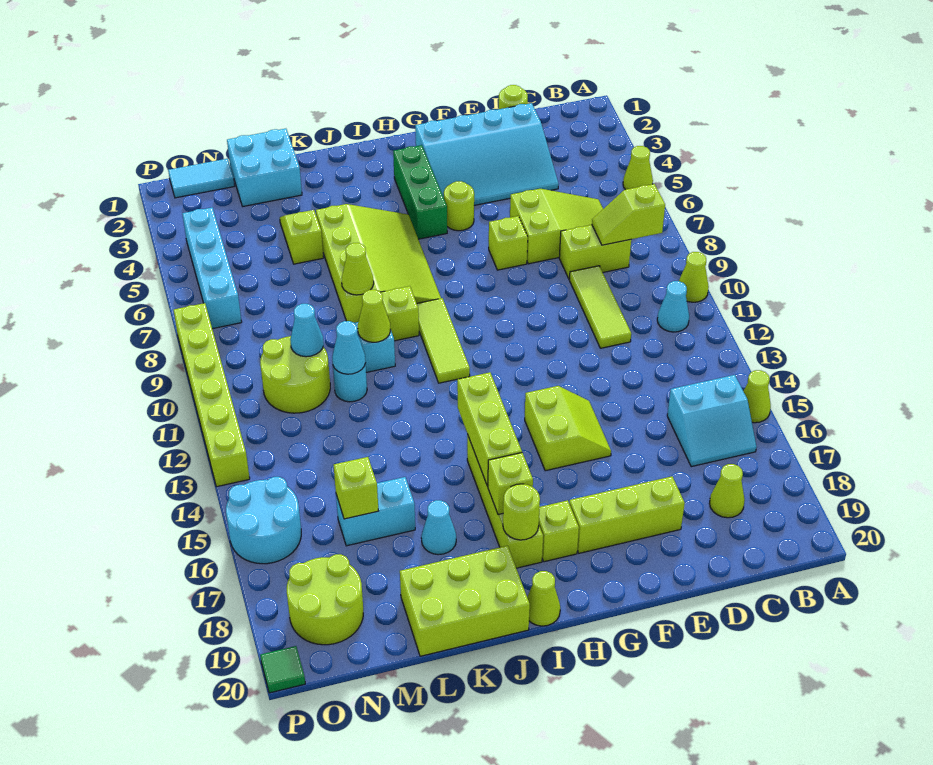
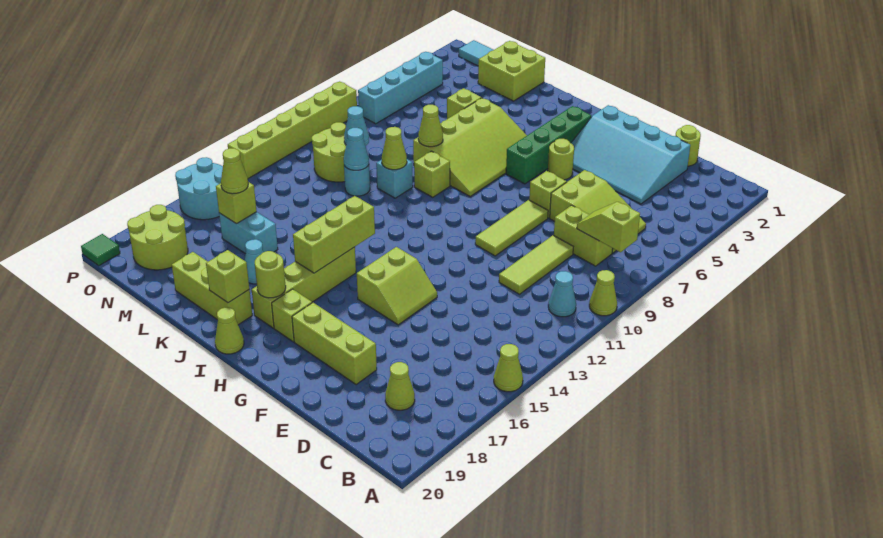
lime cone A5 level 1 -> lime cone M16 level 3
cyan slope B15:C16 level 1 top 15 -> none
green brick H3:H5 level 1 -> green brick H3:H6 level 1
lime tile I9:I11 level 1 -> lime tile F8:F10 level 1
lime brick I17 level 2 -> lime brick J19 level 2
lime brick J19:L20 level 1 -> lime brick J19:L19 level 1
cyan brick L1:M2 level 1 -> lime brick L1:M2 level 1

